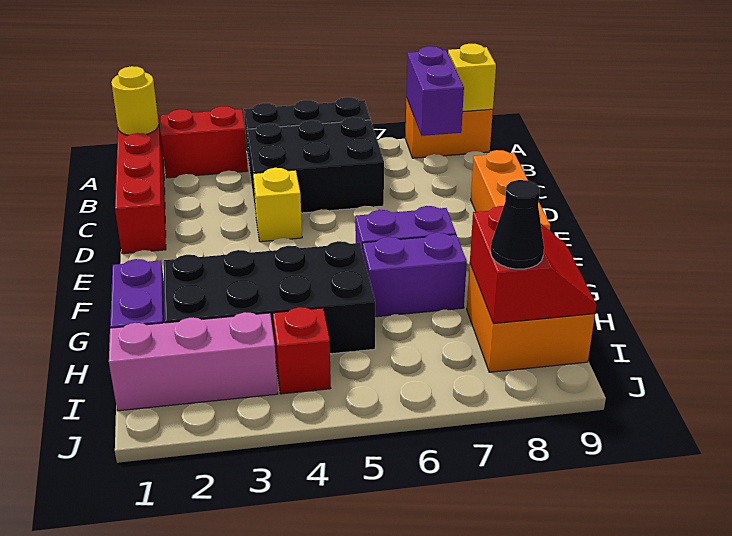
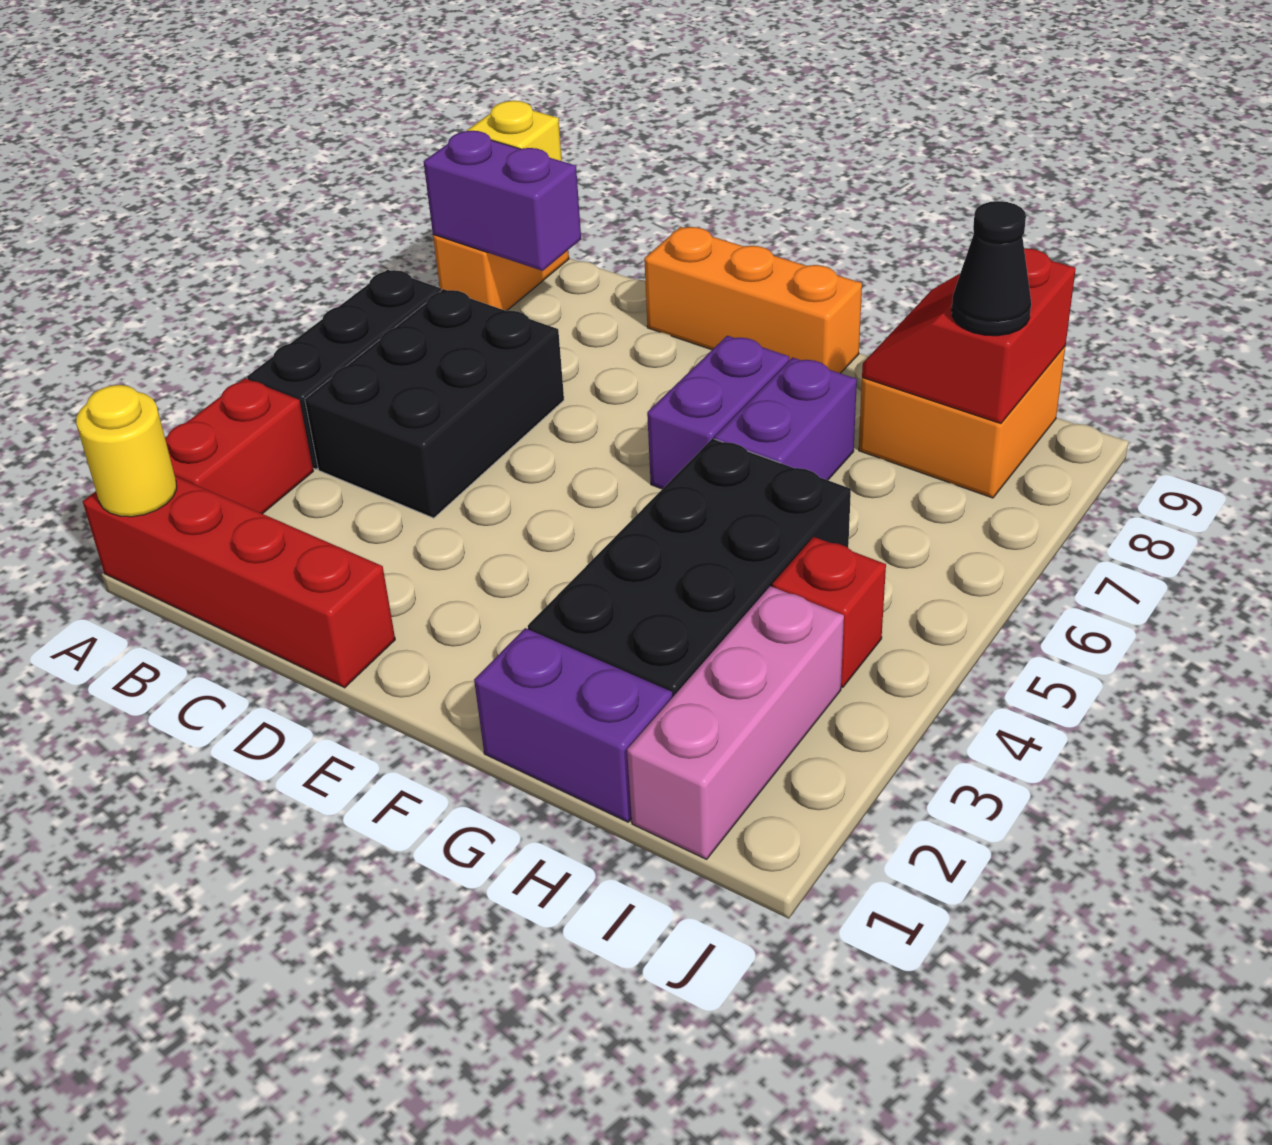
yellow brick D4 level 1 -> none
red slope H8:I9 level 2 top 8 -> red slope H8:I9 level 2 top I

